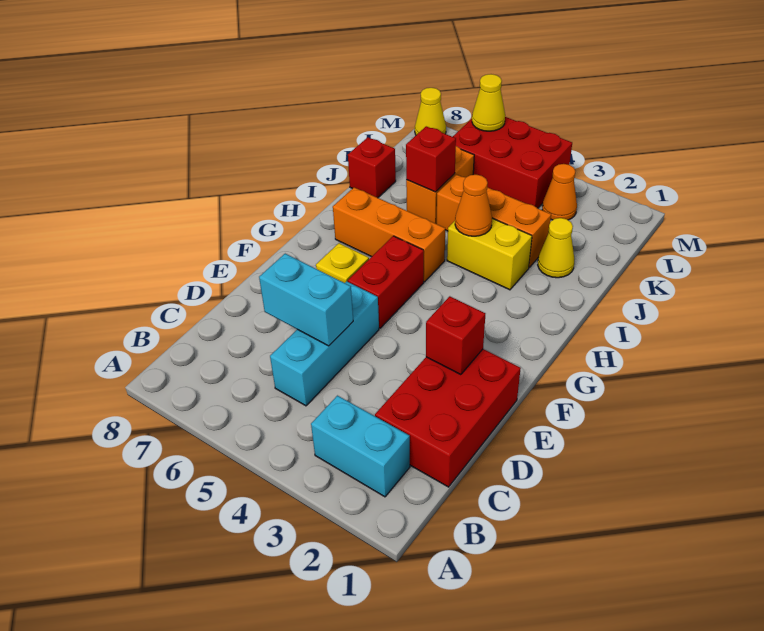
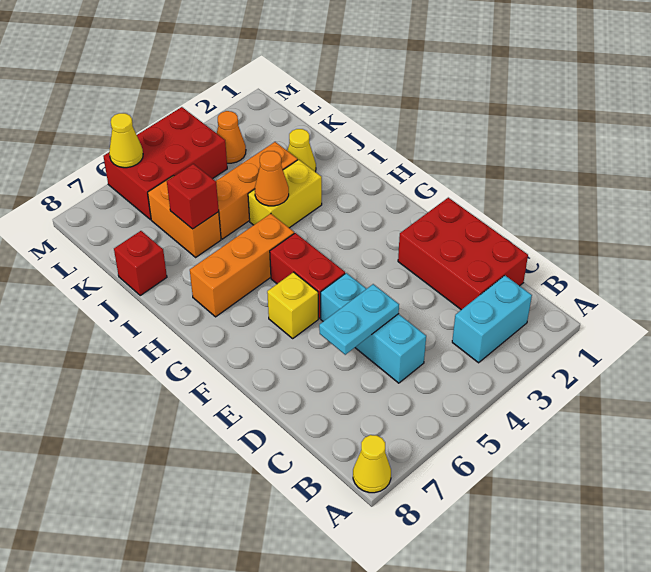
cyan brick D5:D6 level 2 -> cyan plate D5:D6 level 2
red brick E2 level 2 -> none
yellow cone M8 level 1 -> yellow cone A8 level 1

